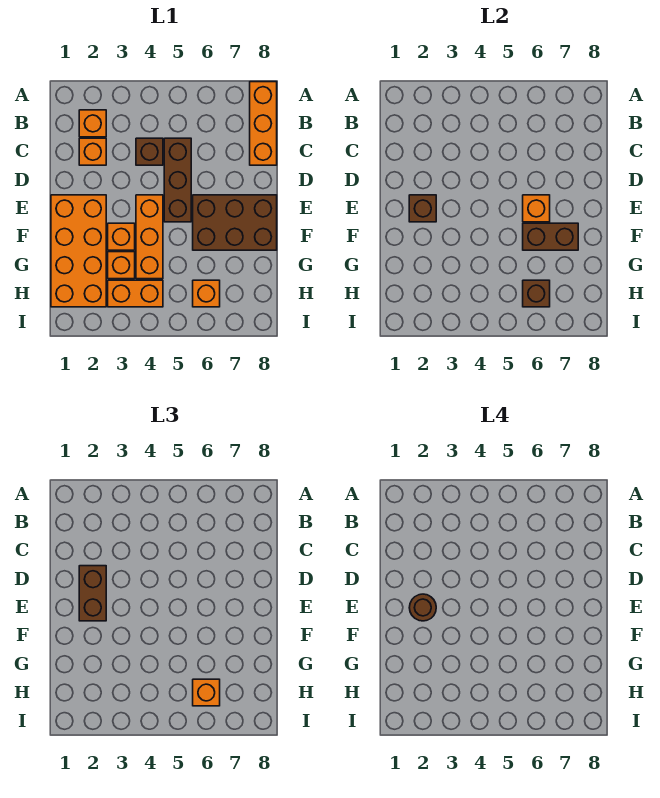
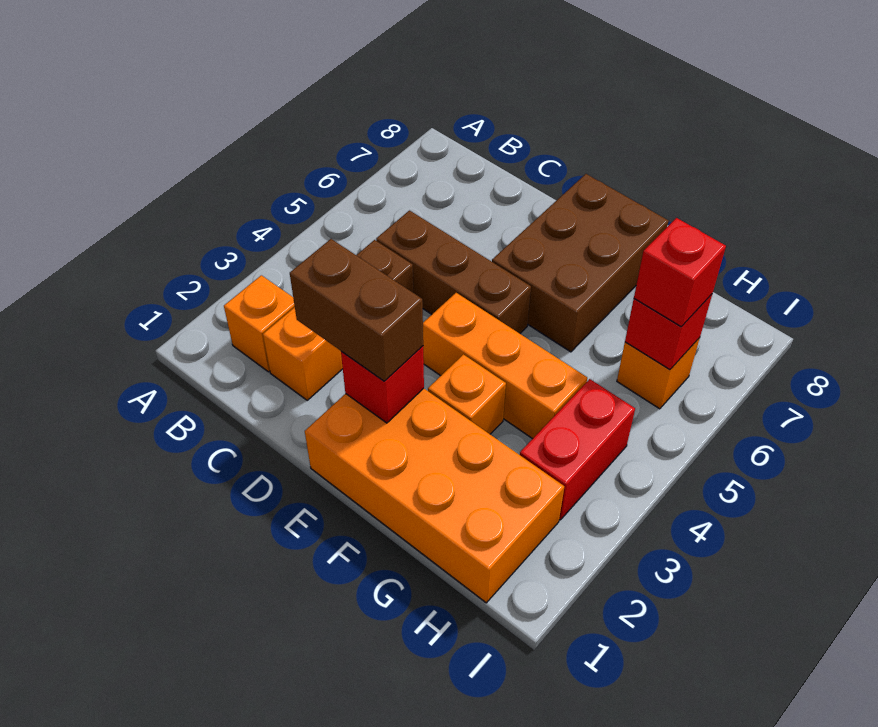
orange brick A8:C8 level 1 -> none
brown brick E2 level 2 -> red brick E2 level 2
brown round brick E2 level 4 -> none
orange brick E6 level 2 -> none
brown brick F6:F7 level 2 -> none
orange brick G3 level 1 -> none
orange brick H3:H4 level 1 -> red brick H3:H4 level 1
brown brick H6 level 2 -> red brick H6 level 2
orange brick H6 level 3 -> red brick H6 level 3

